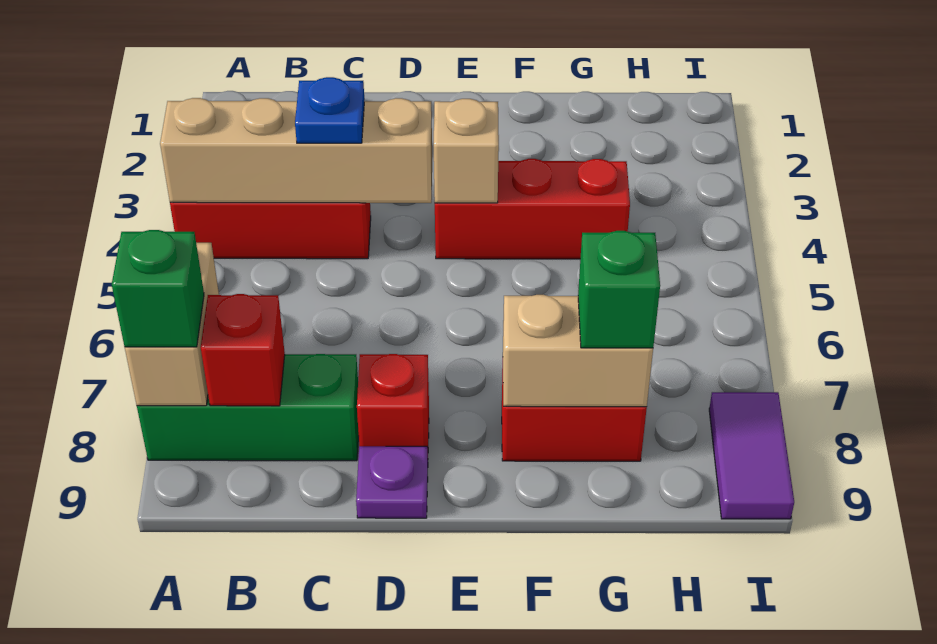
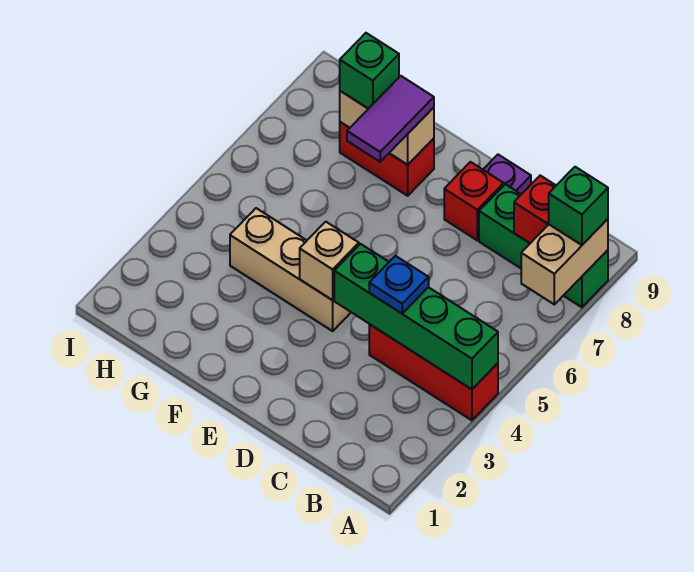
tan brick A4:D4 level 2 -> green brick A4:D4 level 2
red brick E4:G4 level 1 -> tan brick E4:G4 level 1
purple tile I8:I9 level 1 -> purple tile F7:F8 level 3

